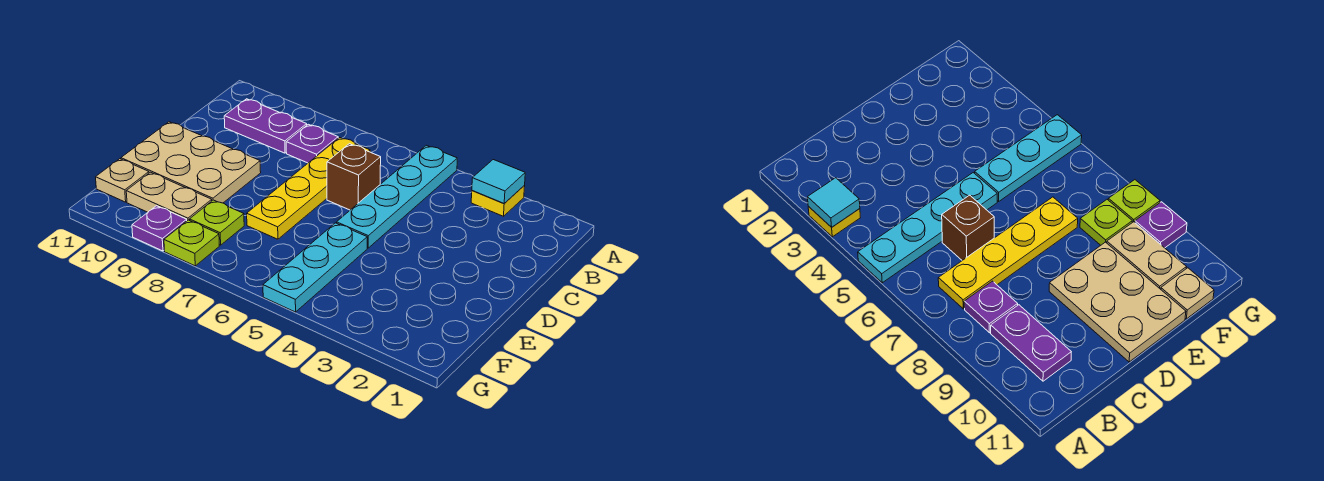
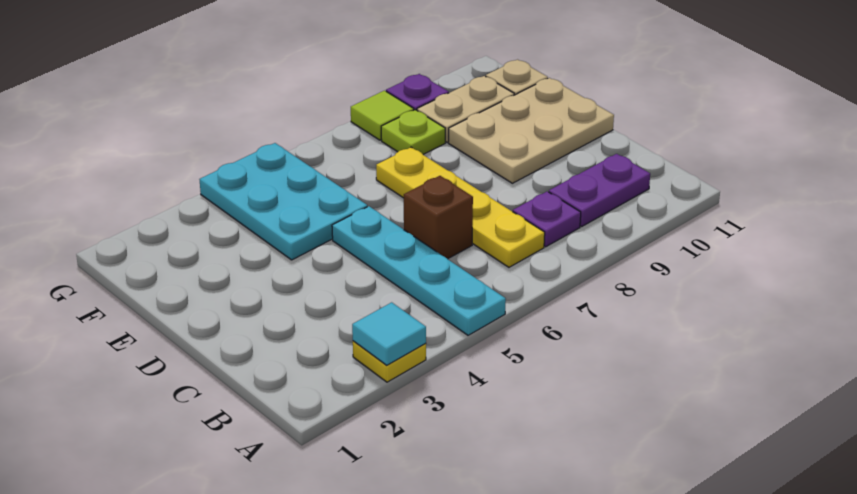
cyan plate E5:G5 level 1 -> cyan plate E4:G5 level 1
lime plate G8 level 1 -> lime tile G8 level 1

